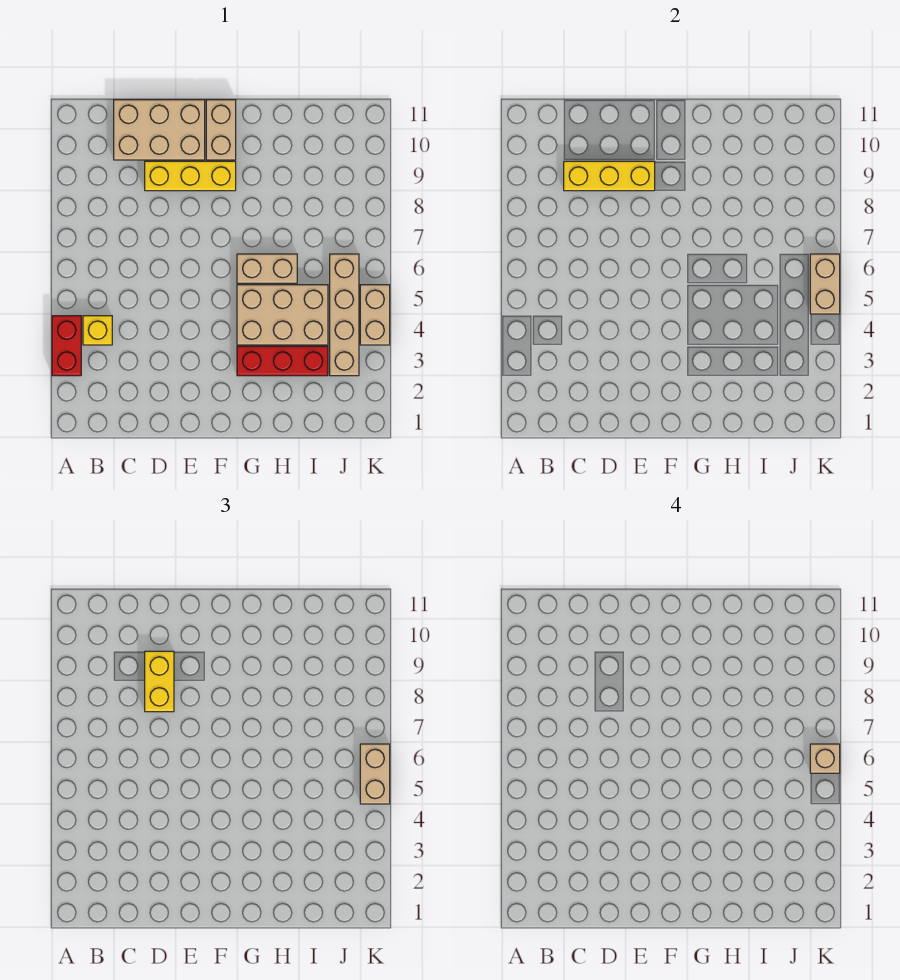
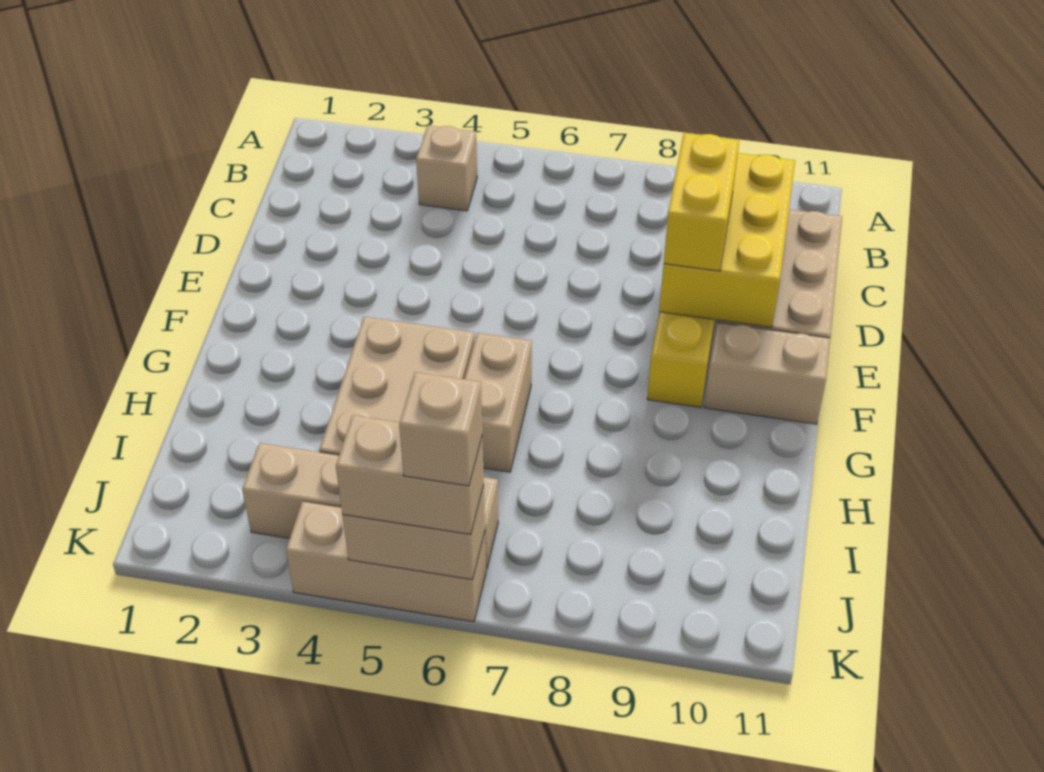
red brick A3:A4 level 1 -> none
yellow brick B4 level 1 -> tan brick B4 level 1
yellow brick C9:E9 level 2 -> yellow brick C9:E10 level 2
yellow brick D8:D9 level 3 -> yellow brick D9:E9 level 3
red brick G3:I3 level 1 -> none
tan brick K4:K5 level 1 -> tan brick K4:K6 level 1

